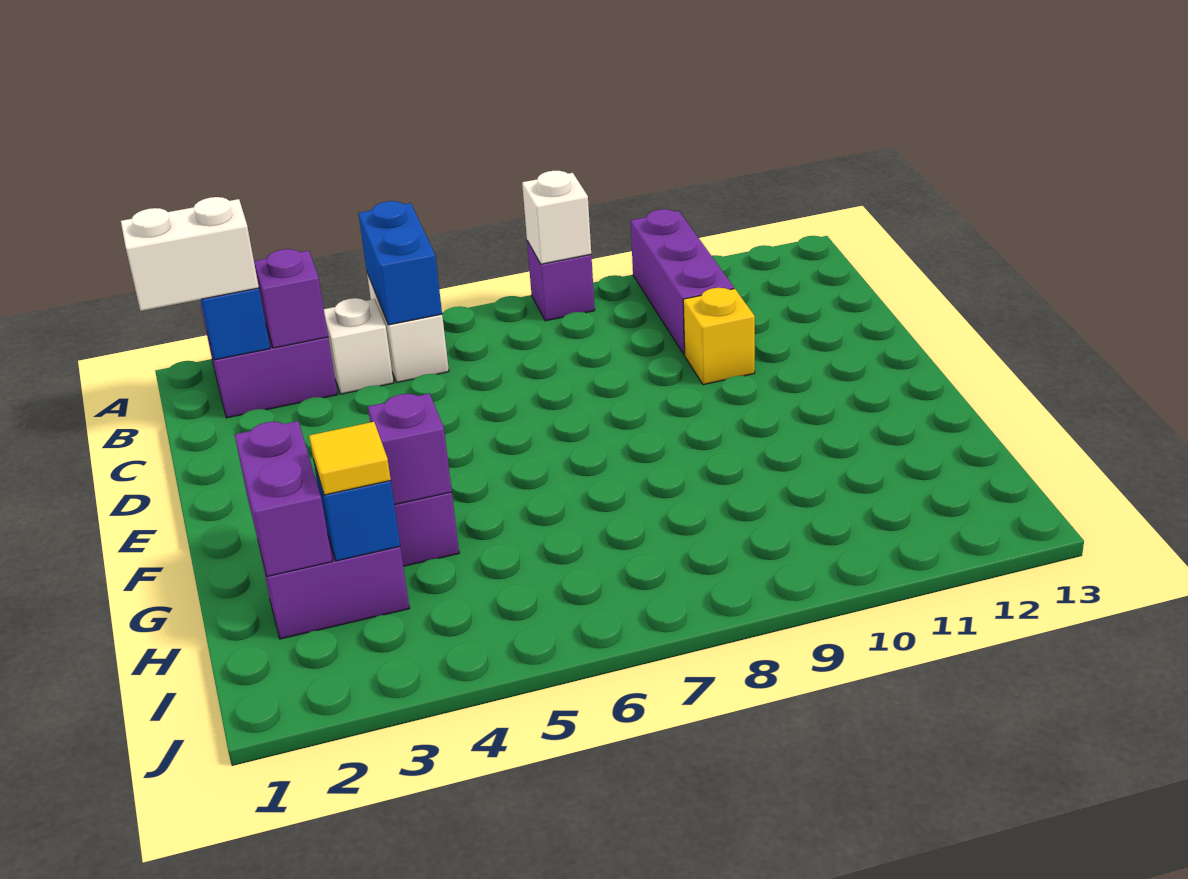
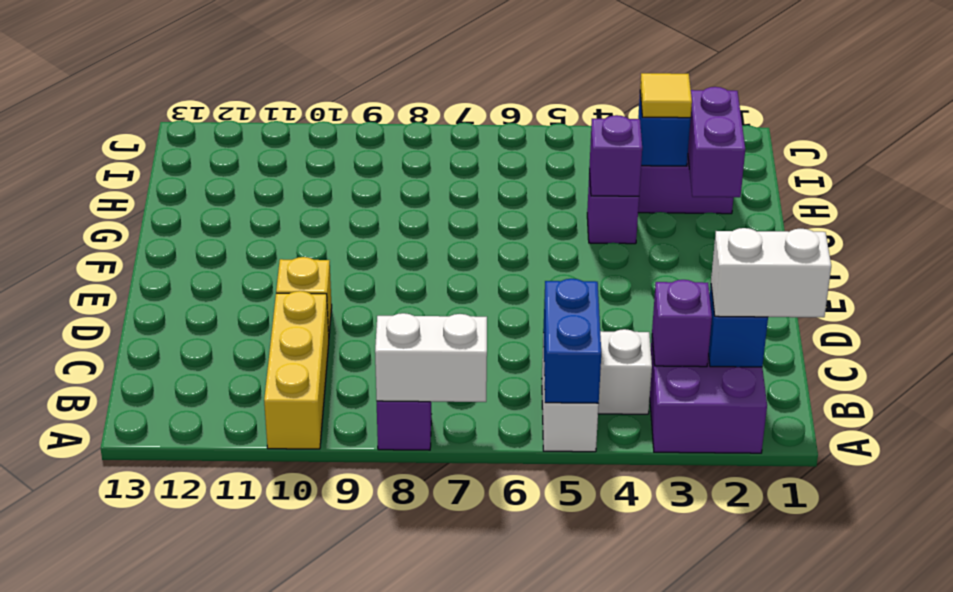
white brick A8 level 2 -> white brick A7:A8 level 2
purple brick A10:C10 level 1 -> yellow brick A10:C10 level 1

